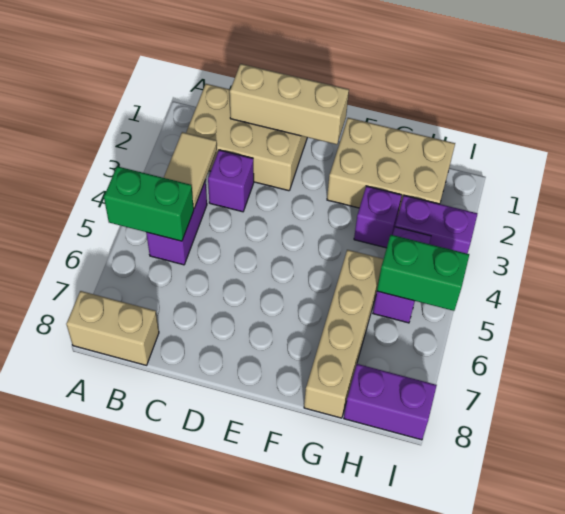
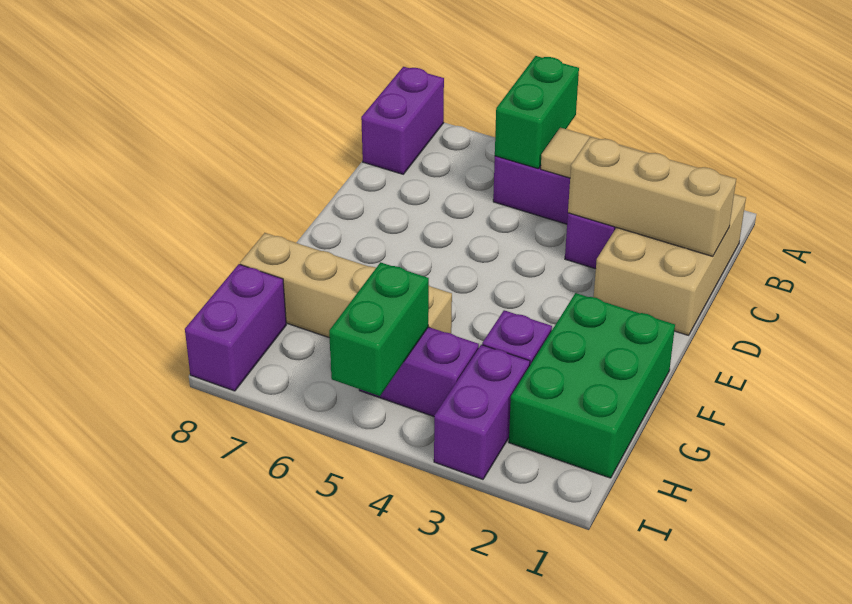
tan brick A8:B8 level 1 -> purple brick A8:B8 level 1
tan brick C1:E1 level 2 -> tan brick C1:C3 level 2
tan brick F1:H2 level 1 -> green brick F1:H2 level 1

